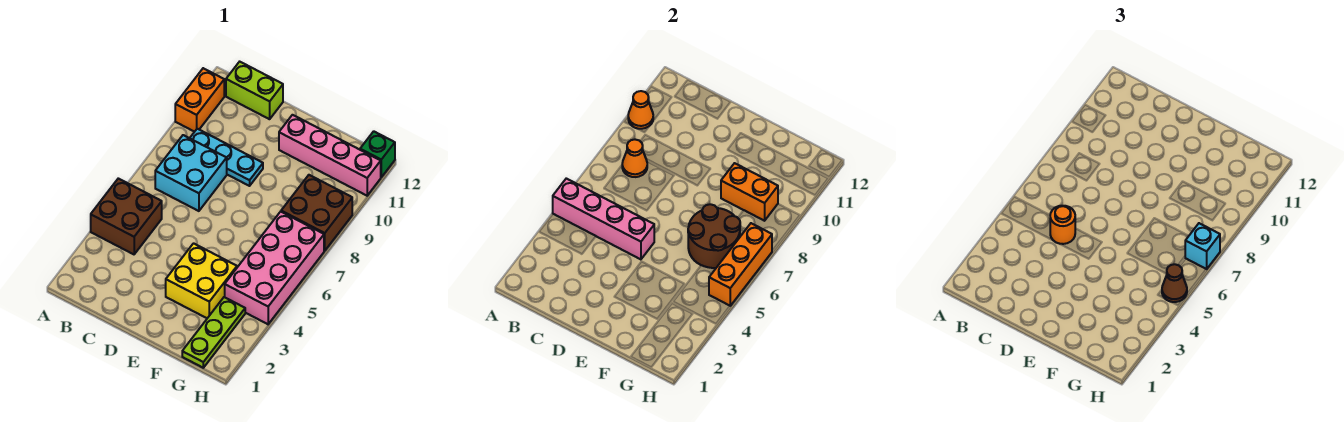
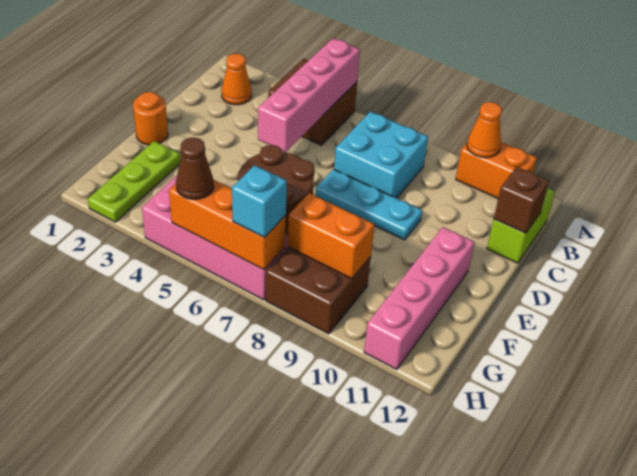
orange cone B8 level 2 -> orange cone B2 level 1
cyan plate B9:D9 level 1 -> cyan plate D7:D9 level 1
orange round brick C5 level 3 -> orange round brick E1 level 1
none -> brown brick C12 level 2
yellow brick E3:F4 level 1 -> none
orange brick F9:G9 level 2 -> orange brick G8:G9 level 2
lime plate G1:G3 level 1 -> lime plate F2:H2 level 1
green brick H12 level 1 -> none

